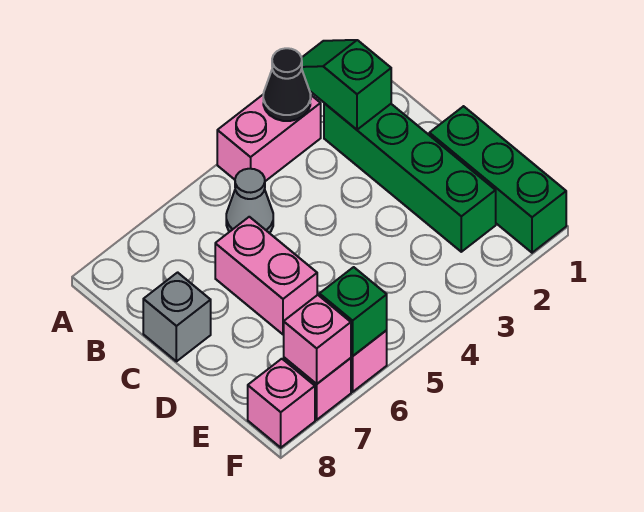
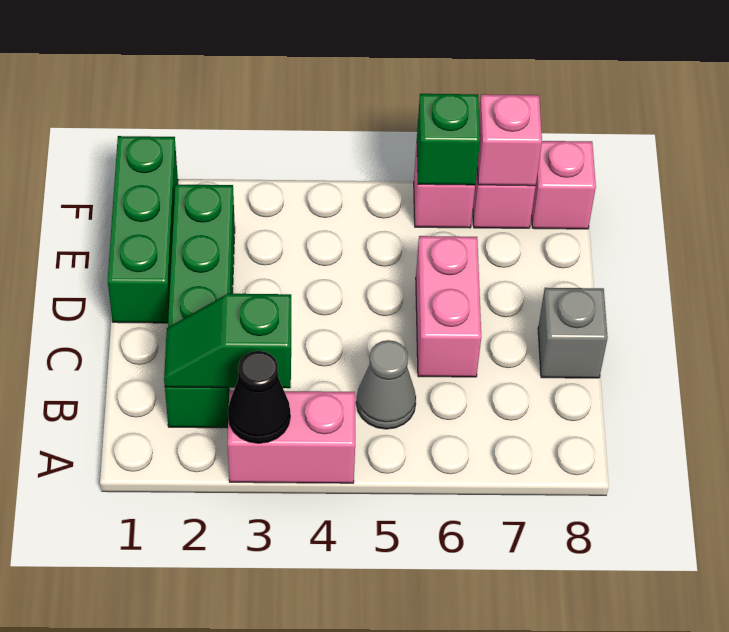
green slope A2:B2 level 2 top B -> green slope B2:B3 level 2 top 3

